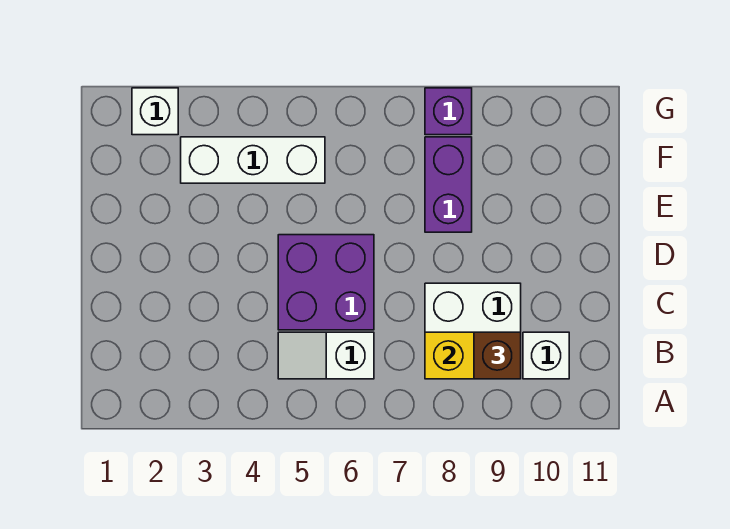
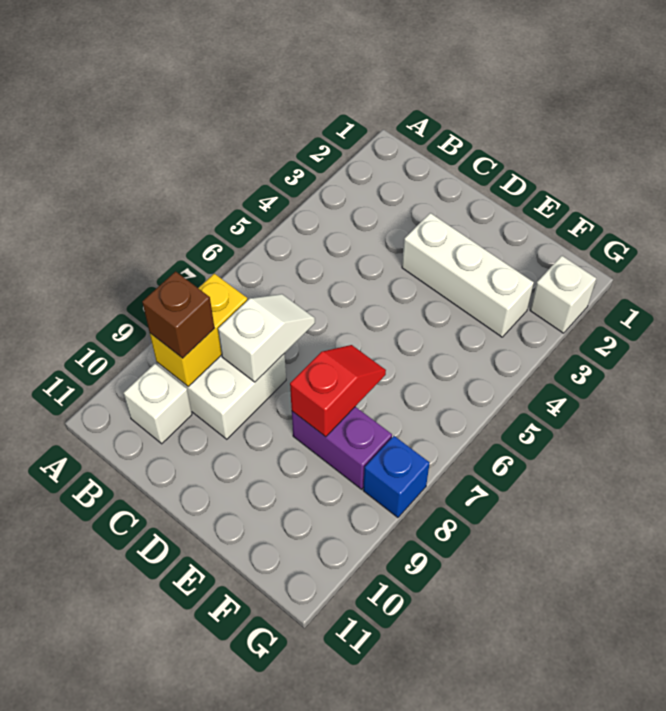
white slope B5:B6 level 1 top 6 -> white slope C7:C8 level 2 top 8
purple brick C5:D6 level 1 -> none
none -> red slope E7:E8 level 2 top 8
white brick F3:F5 level 1 -> white brick D3:F3 level 1
purple brick G8 level 1 -> blue brick G8 level 1

